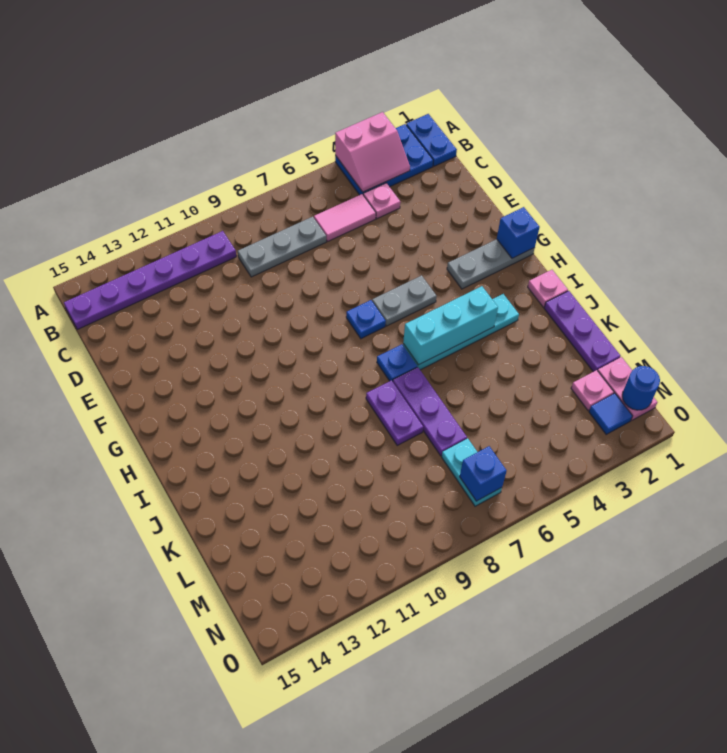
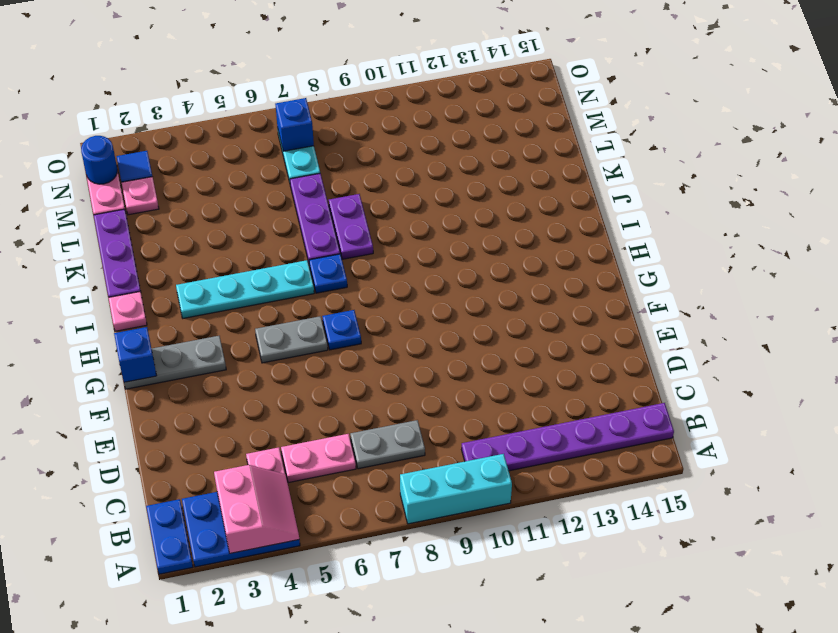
pink slope A3:B4 level 2 top A -> pink slope A3:B4 level 2 top 3
pink tile C5:C6 level 1 -> pink plate C5:C6 level 1
grey plate C7:C9 level 1 -> grey plate C7:C8 level 1
cyan brick I4:I6 level 2 -> cyan brick A8:A10 level 1

